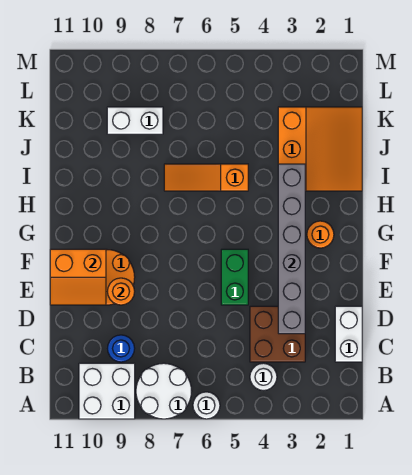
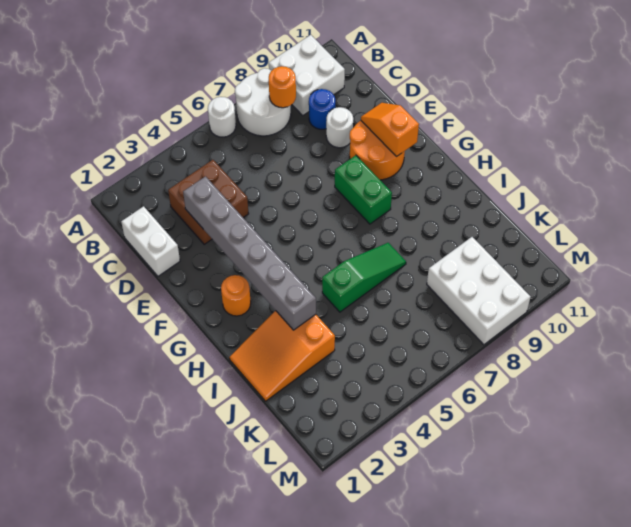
white round brick B4 level 1 -> white round brick D9 level 1
green brick E5:F5 level 1 -> green brick F8:G8 level 1
orange round brick E9 level 2 -> orange round brick B8 level 2
orange slope E10:F11 level 2 top F -> orange slope E10:F10 level 2 top F
orange slope I1:K3 level 1 top 3 -> orange slope I1:J3 level 1 top 3
orange slope I5:I7 level 1 top 5 -> green slope I5:I7 level 1 top 5
white brick K8:K9 level 1 -> white brick K8:M9 level 1

